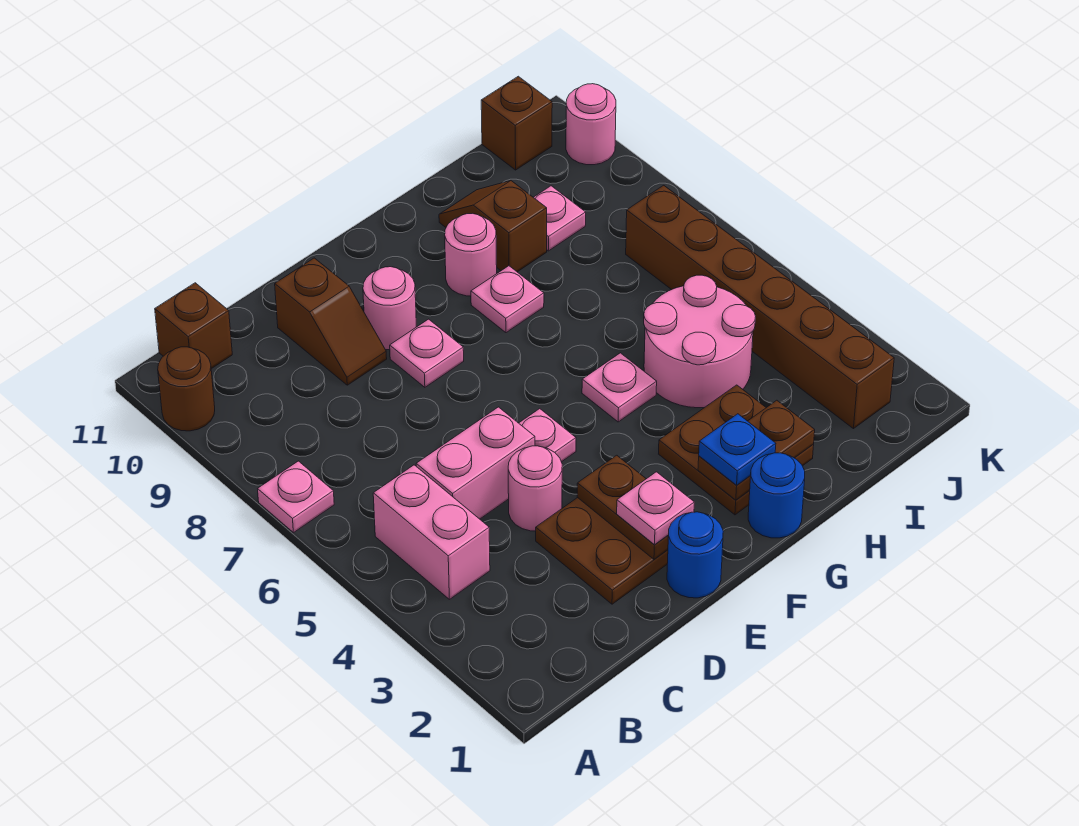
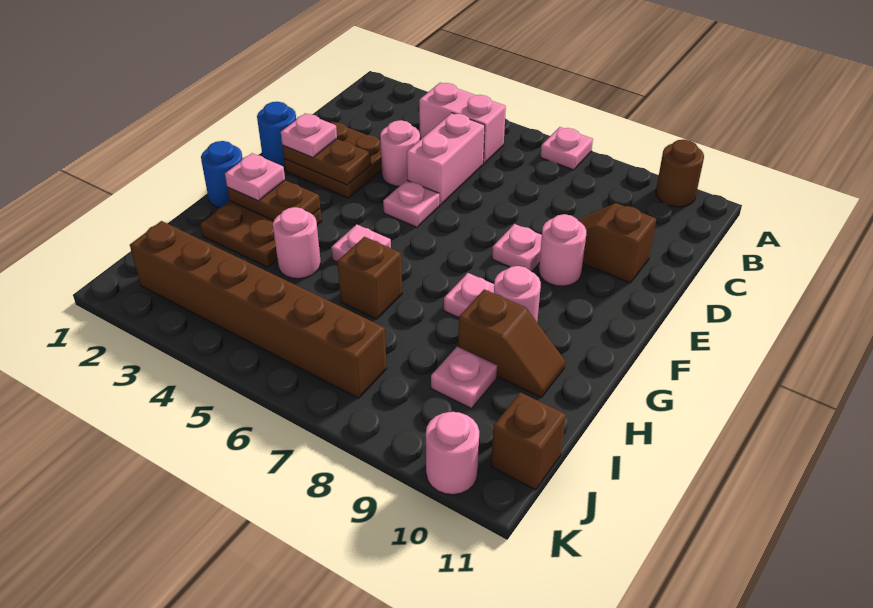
brown brick B11 level 1 -> brown brick H6 level 1
brown plate G2:H2 level 2 -> brown plate G2:G3 level 2
blue plate G2 level 3 -> pink plate G2 level 3
pink round brick H4:I5 level 1 -> pink round brick H4 level 1

